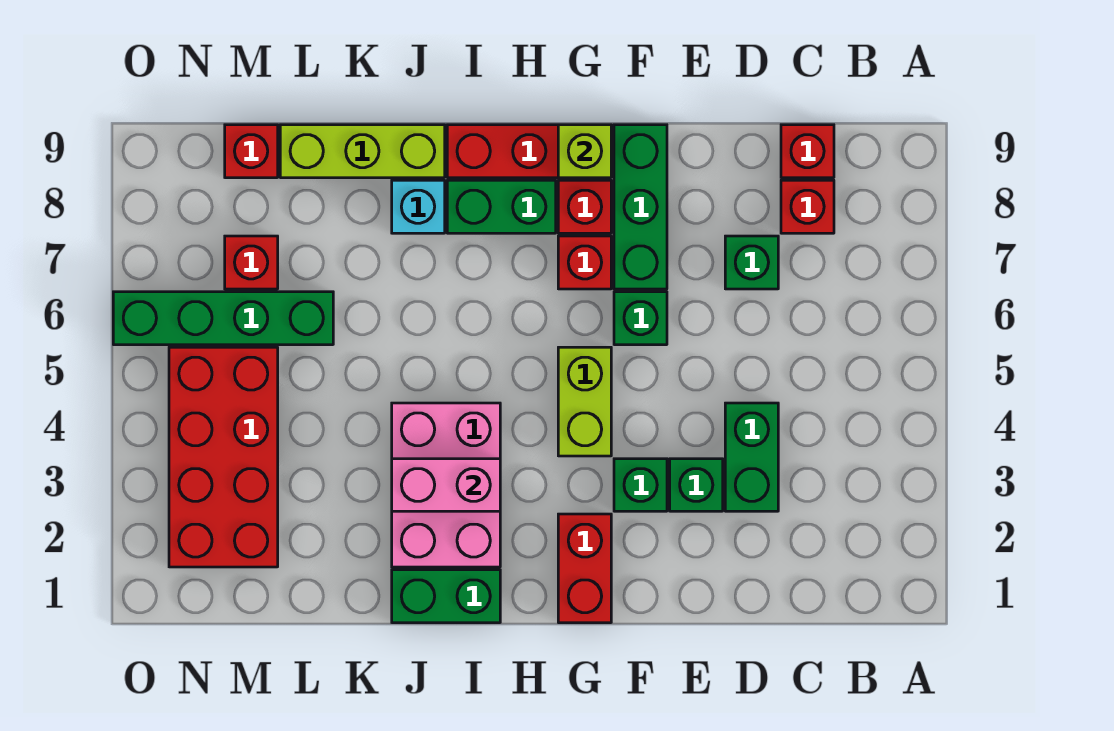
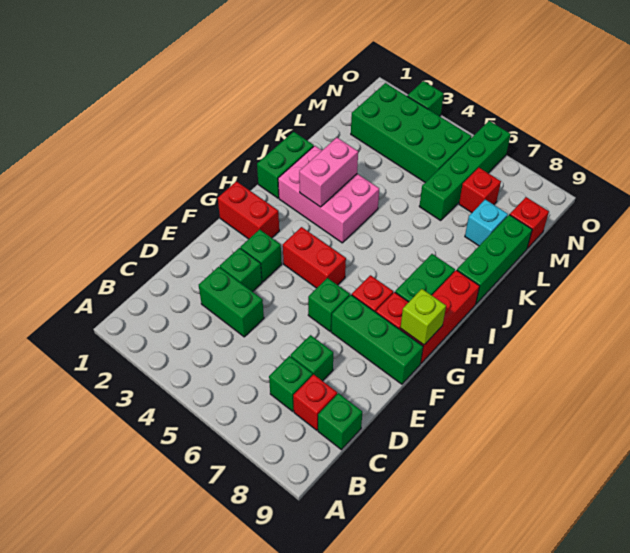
none -> green brick C7 level 1
red brick C9 level 1 -> green brick C9 level 1
lime brick G4:G5 level 1 -> red brick G4:G5 level 1
cyan brick J8 level 1 -> cyan brick L8 level 1
lime brick J9:L9 level 1 -> green brick J9:L9 level 1
red brick M2:N5 level 1 -> green brick M2:N5 level 1
none -> green brick O3 level 1

